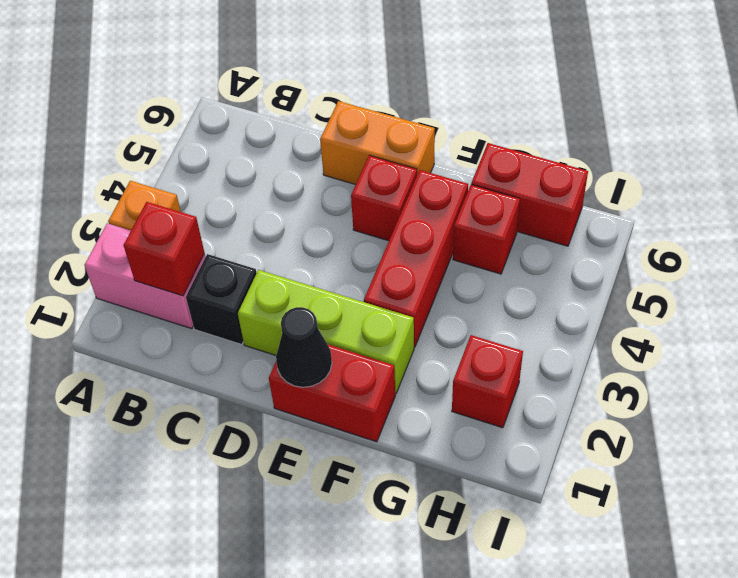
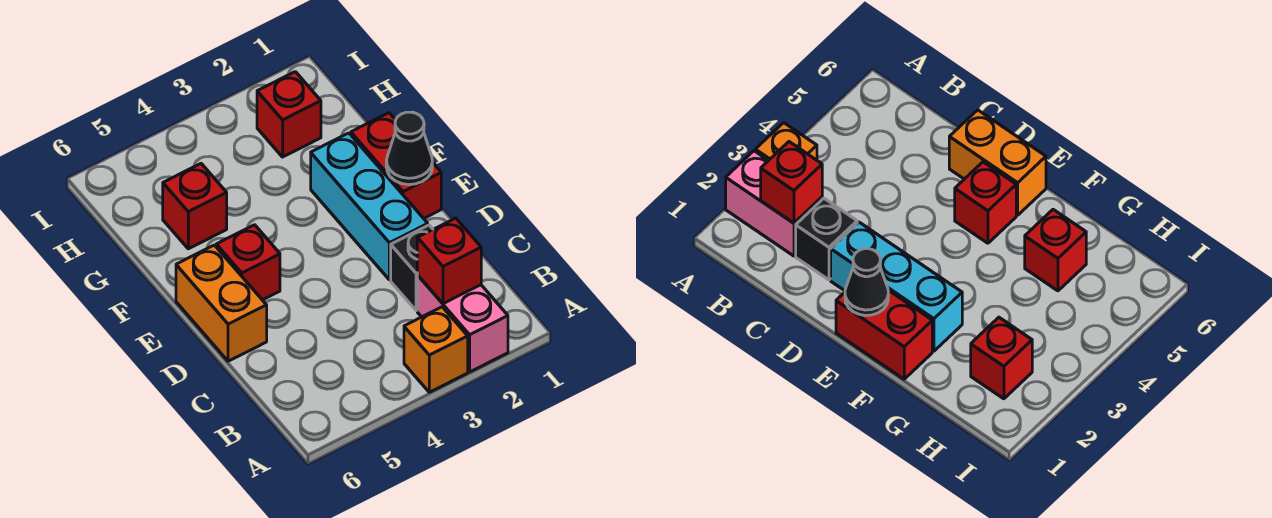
lime brick D2:F2 level 1 -> cyan brick D2:F2 level 1
red brick F3:F5 level 1 -> none
red brick G6:H6 level 1 -> none

